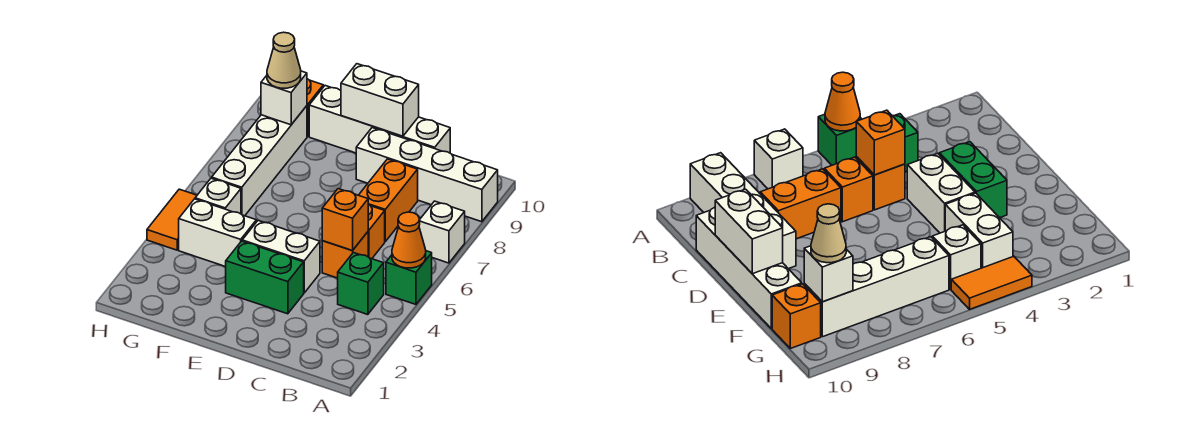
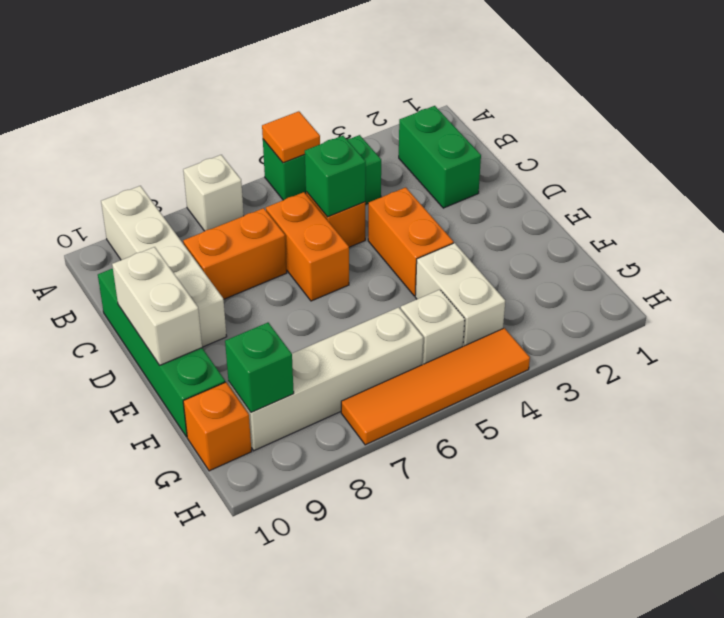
orange cone A5 level 2 -> orange tile A5 level 2
orange brick C5 level 2 -> green brick C5 level 2
orange brick C6 level 1 -> orange brick C6:D6 level 1
white brick C10:F10 level 1 -> green brick C10:F10 level 1
green brick D3:E3 level 1 -> green brick B2:C2 level 1
white brick D4:E4 level 1 -> orange brick D4:E4 level 1
white brick G9 level 2 -> green brick G9 level 2
tan cone G9 level 3 -> none
orange tile H4:H5 level 1 -> orange tile H4:H7 level 1

